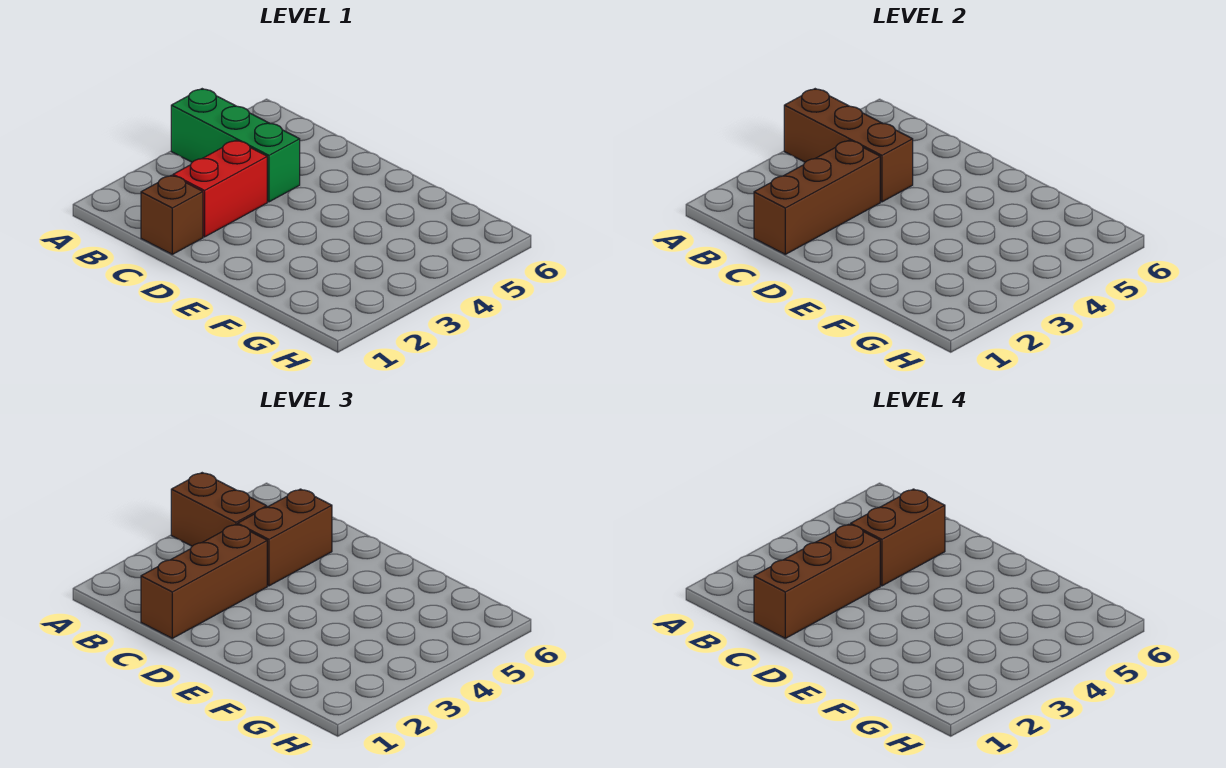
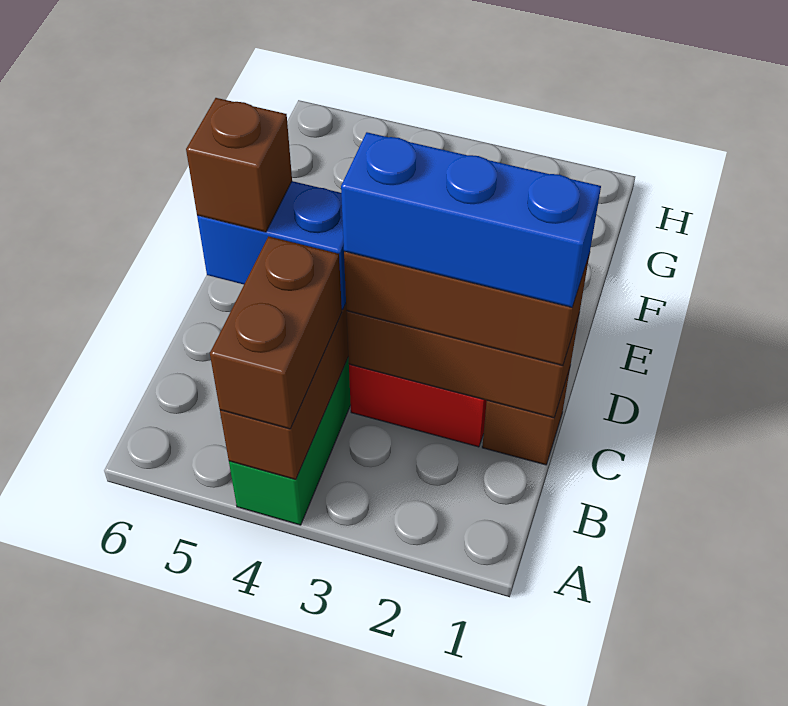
brown brick C1:C3 level 4 -> blue brick C1:C3 level 4
brown brick C4:C5 level 3 -> blue brick C4:C5 level 3
brown brick C4:C5 level 4 -> brown brick C5 level 4

